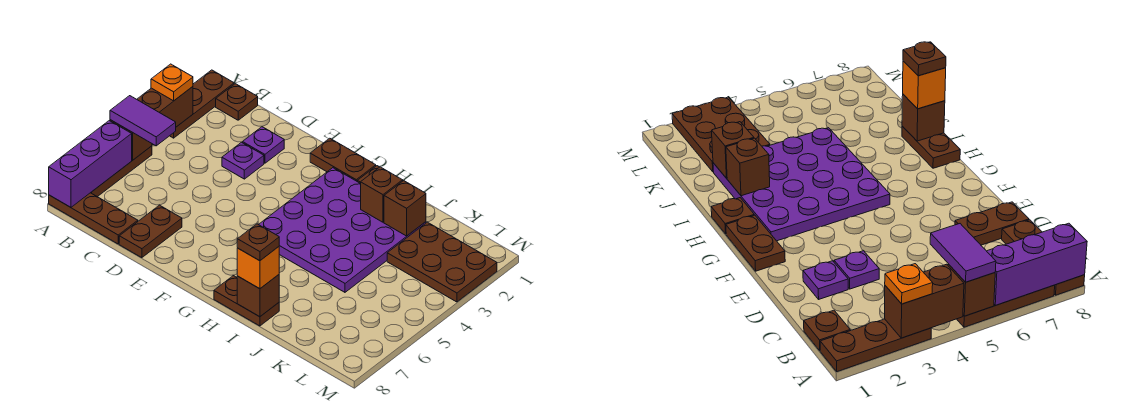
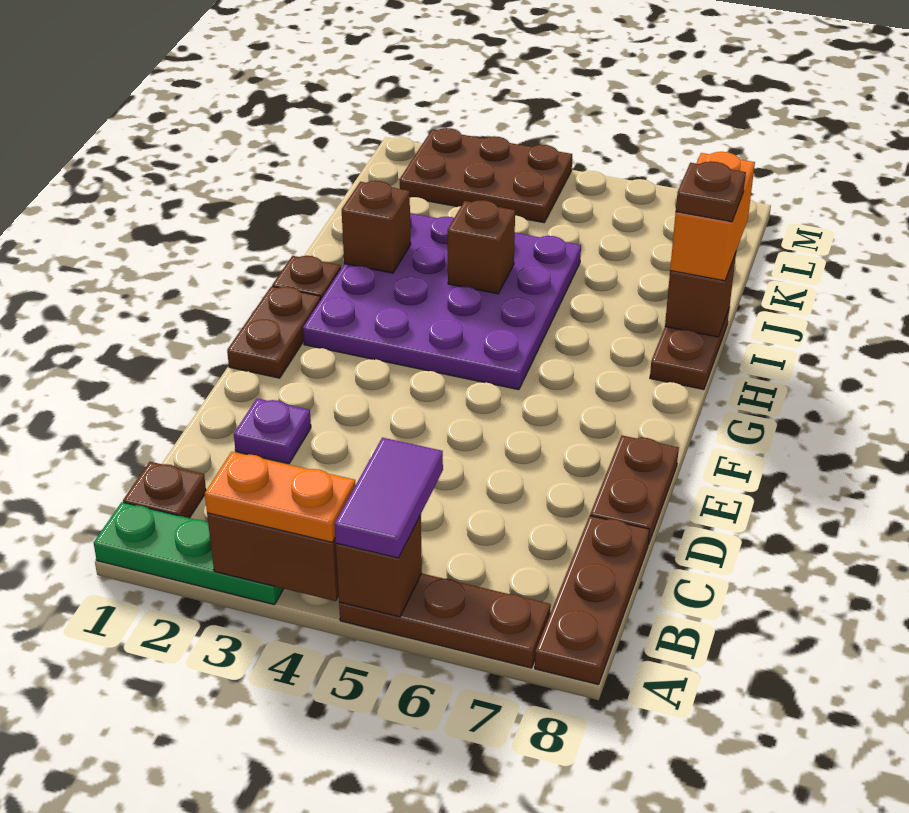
brown plate A1:A3 level 1 -> green plate A1:A3 level 1
orange plate A3 level 3 -> orange plate A3:A4 level 3
purple brick A6:A8 level 2 -> none
purple plate D3 level 1 -> none
brown plate D7:D8 level 1 -> brown plate D8:E8 level 1
orange brick I8 level 3 -> orange brick I8:J8 level 3
brown brick J2 level 2 -> brown brick I4 level 2
brown plate K2:M3 level 1 -> brown plate L2:M4 level 1

